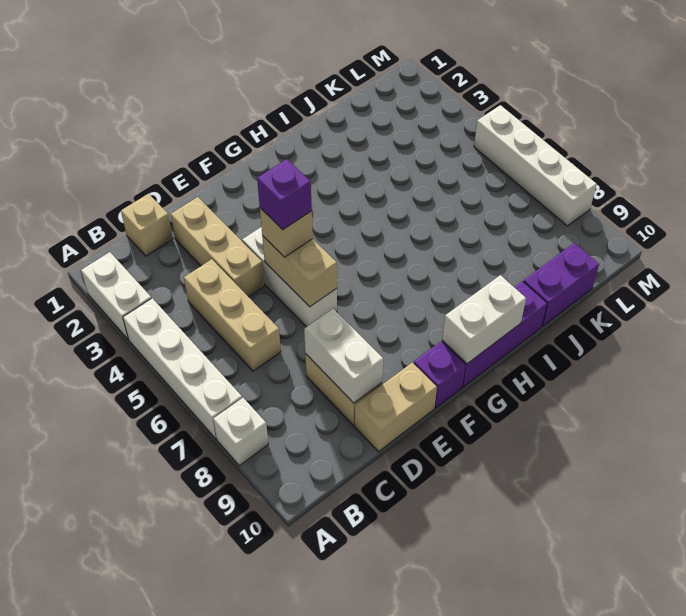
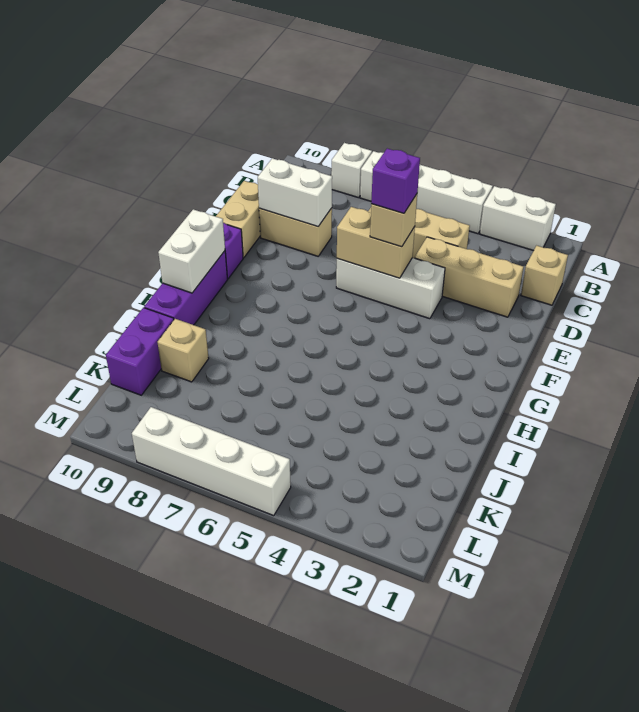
none -> tan brick J9 level 1

